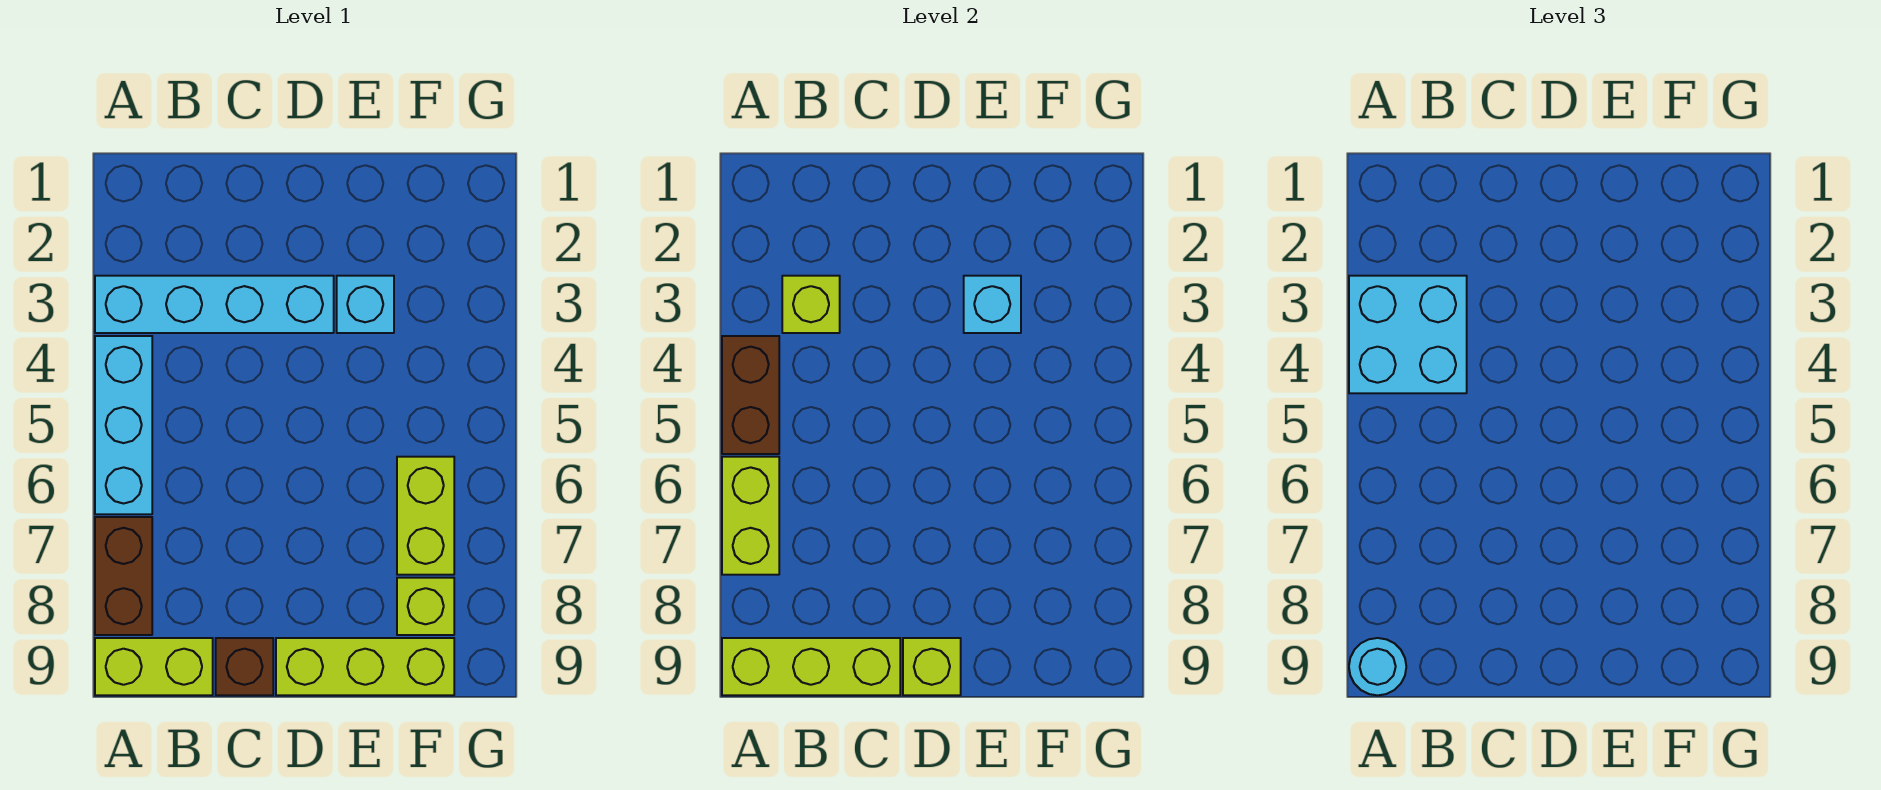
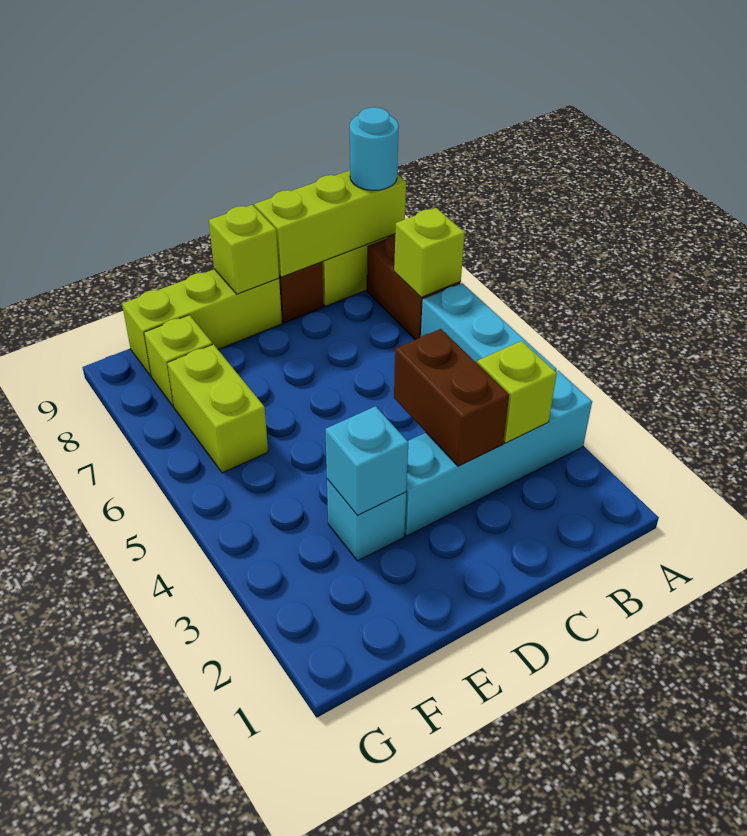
cyan brick A3:B4 level 3 -> none
brown brick A4:A5 level 2 -> brown brick C3:C4 level 2
lime brick A6:A7 level 2 -> lime brick A7 level 2

